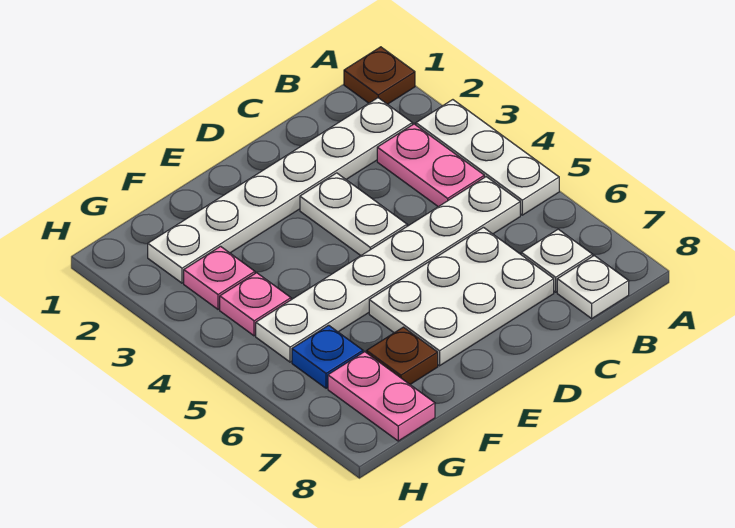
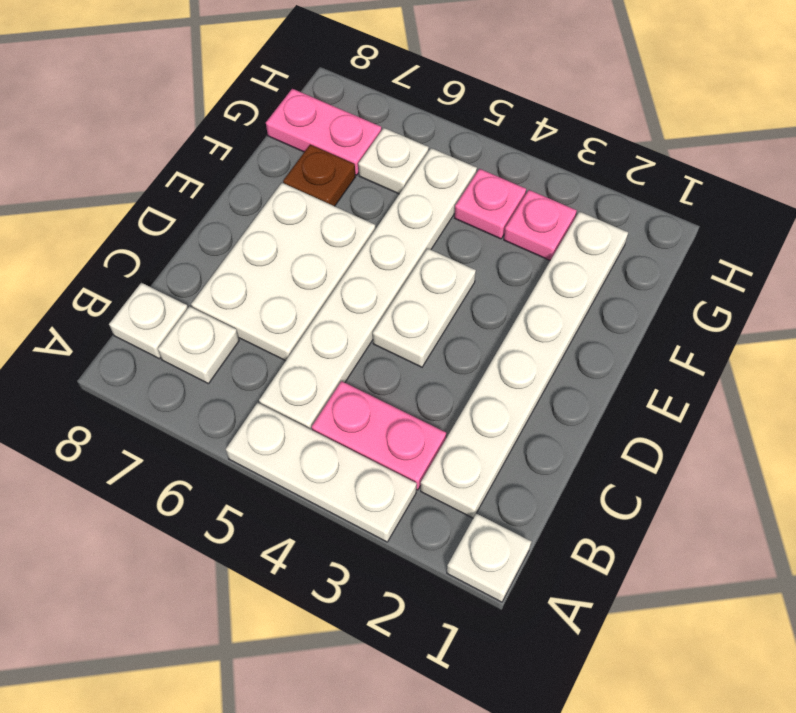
brown plate A1 level 1 -> white plate A1 level 1
white plate D3:D4 level 1 -> white plate D4:E4 level 1
blue plate G6 level 1 -> white plate G6 level 1

